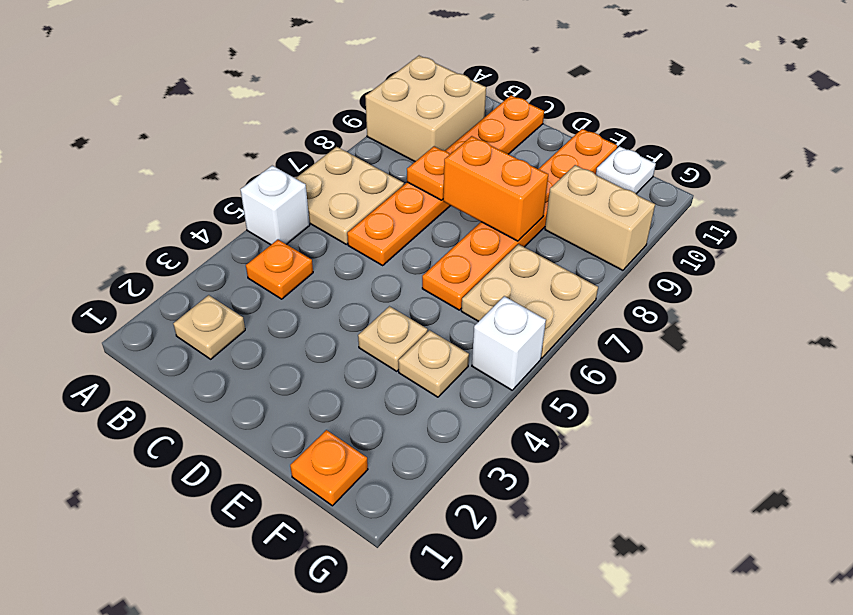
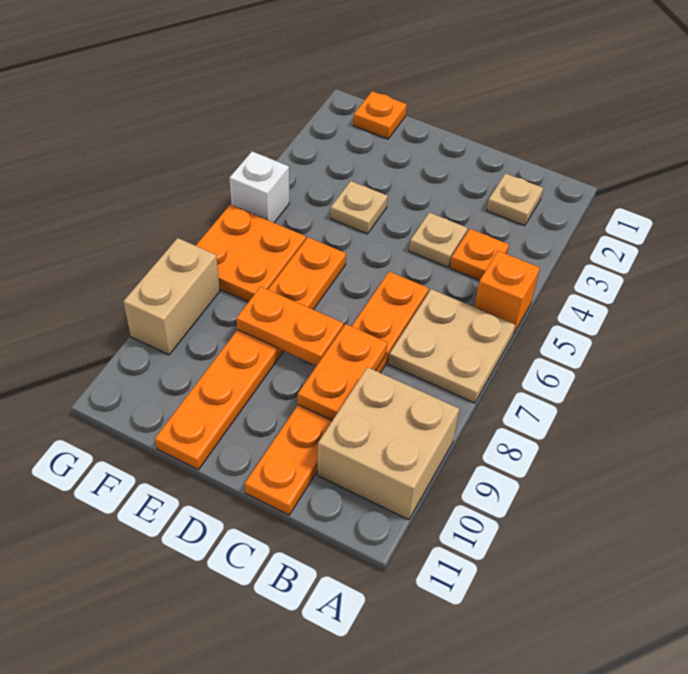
white brick A5 level 1 -> orange brick A5 level 1
orange plate C8 level 2 -> orange plate C8:C9 level 2
orange brick D8:E8 level 2 -> orange plate D8:E8 level 2
tan plate F4 level 1 -> tan plate C4 level 1
tan plate F6:G7 level 1 -> orange plate F6:G7 level 1
tan brick F9:G9 level 1 -> tan brick G8:G9 level 1
white plate F11 level 1 -> none

